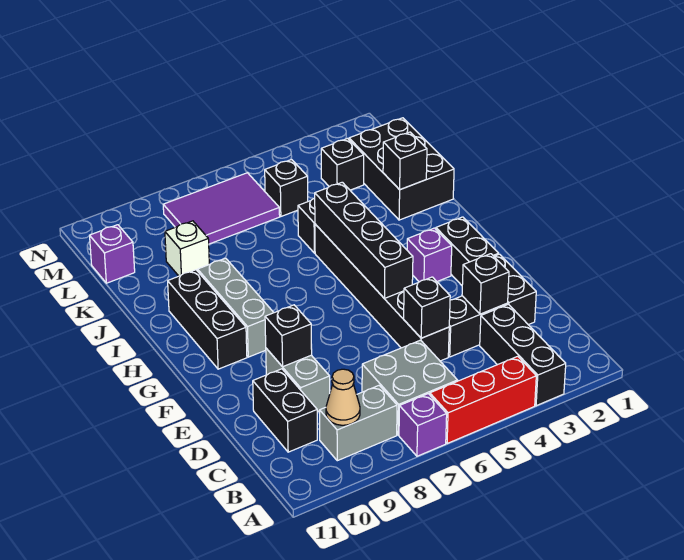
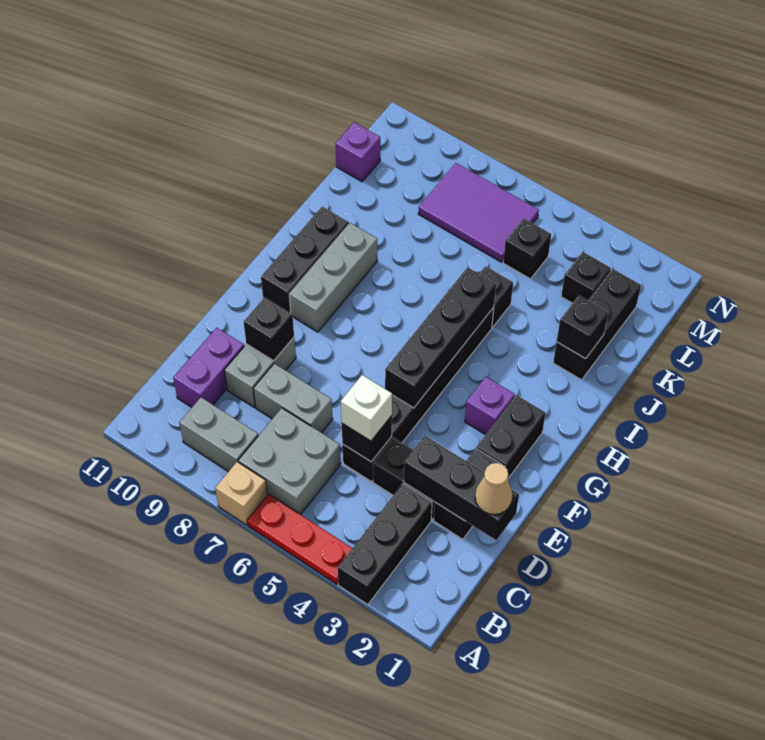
red brick A4:A6 level 1 -> red plate A4:A6 level 1
purple brick A7 level 1 -> tan brick A7 level 1
tan cone B9 level 2 -> tan cone D1 level 3
black brick C10:D10 level 1 -> purple brick C10:D10 level 1
black brick D3 level 2 -> black brick D1:D3 level 2
none -> grey brick D7:D8 level 1
black brick J1:L2 level 1 -> black brick J2:L2 level 1
white brick K9 level 1 -> white brick D5 level 3

